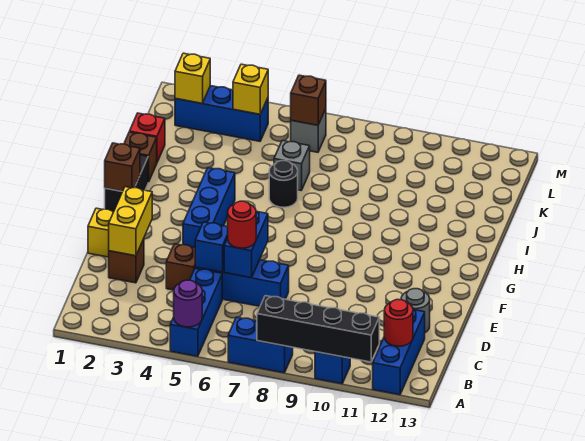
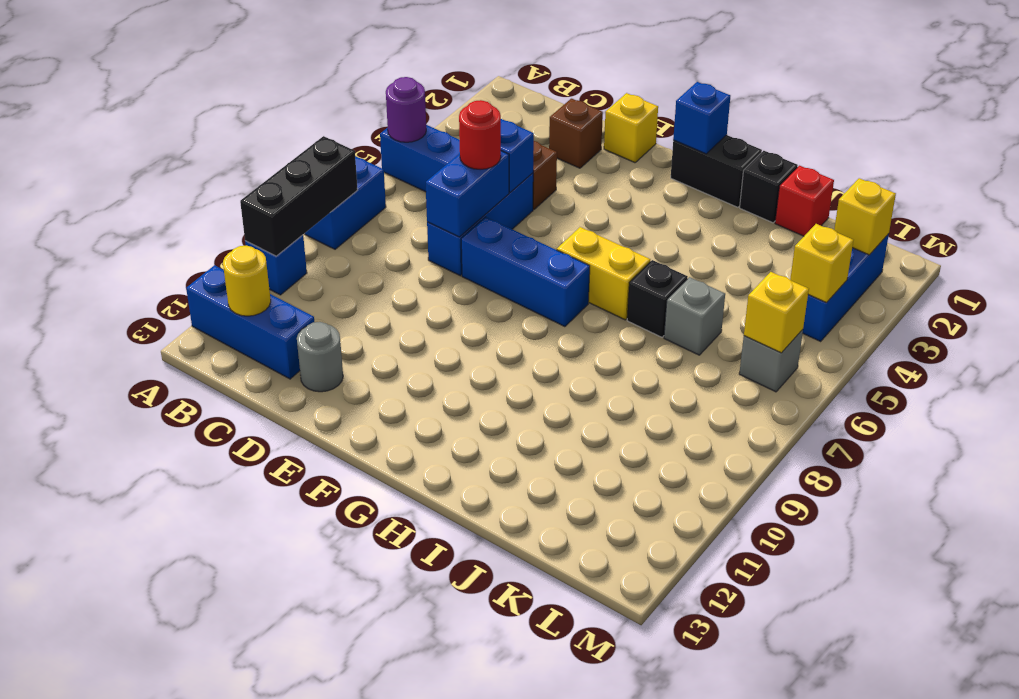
black brick A8:A11 level 2 -> black brick A8:A10 level 2
red round brick B12 level 2 -> yellow round brick B12 level 2
yellow brick D2:E2 level 2 -> yellow brick G6:H6 level 1
blue brick D6:E6 level 2 -> blue brick D6:D7 level 2
blue brick F4:H4 level 1 -> blue brick E7:G7 level 1
brown brick G1 level 2 -> blue brick G1 level 2
brown brick I1 level 1 -> black brick I1 level 1
black round brick I6 level 1 -> black brick I6 level 1
brown brick L6 level 2 -> yellow brick L6 level 2

